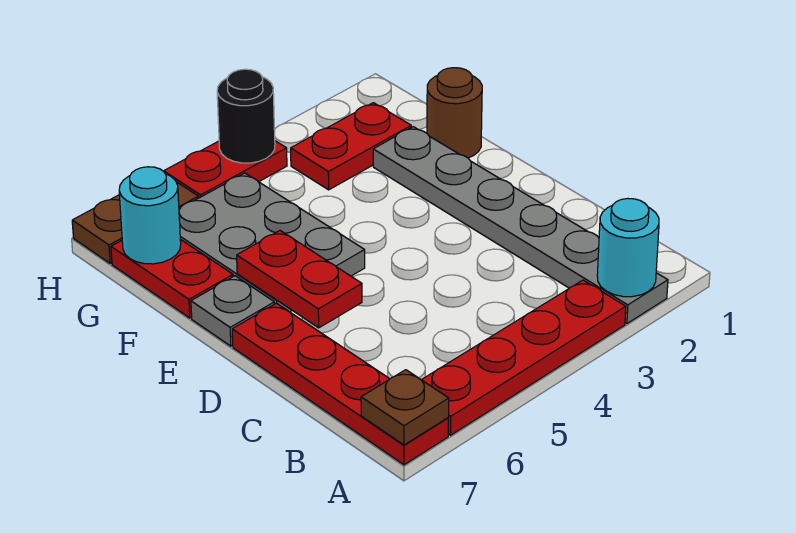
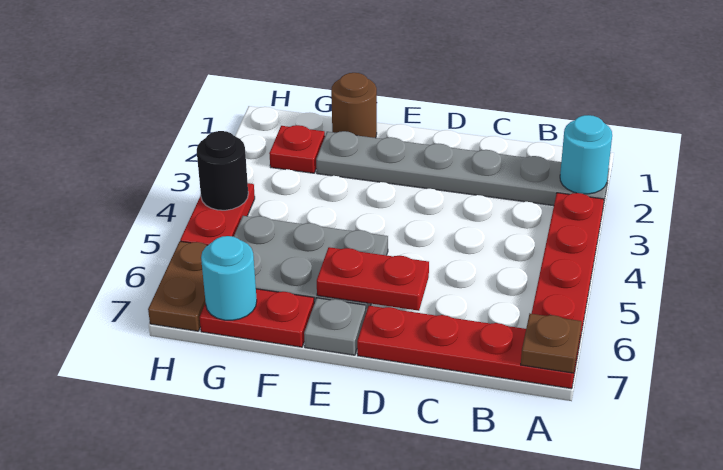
red plate G2:G3 level 1 -> red plate G2 level 1

